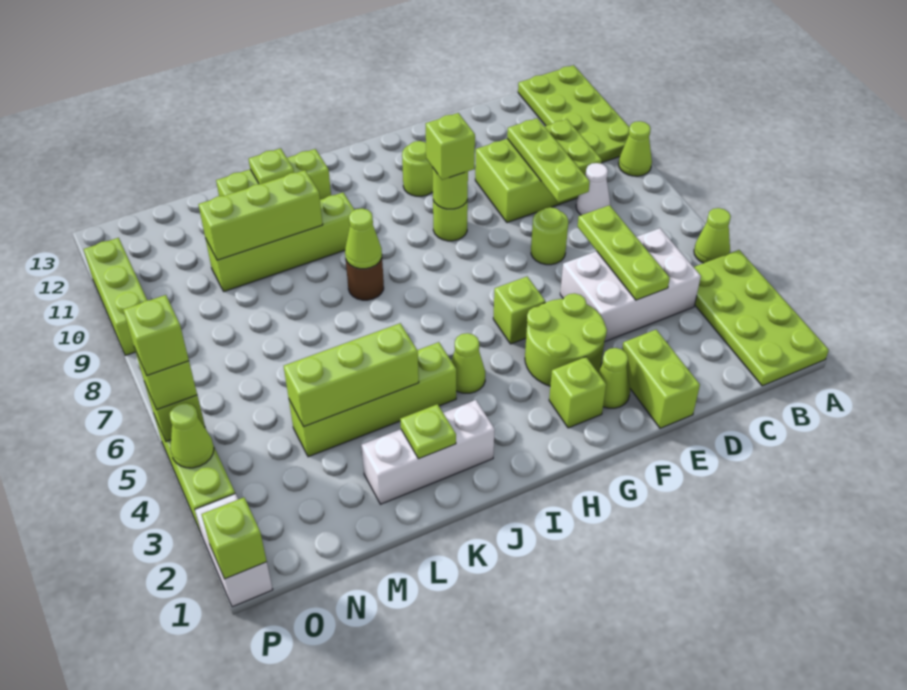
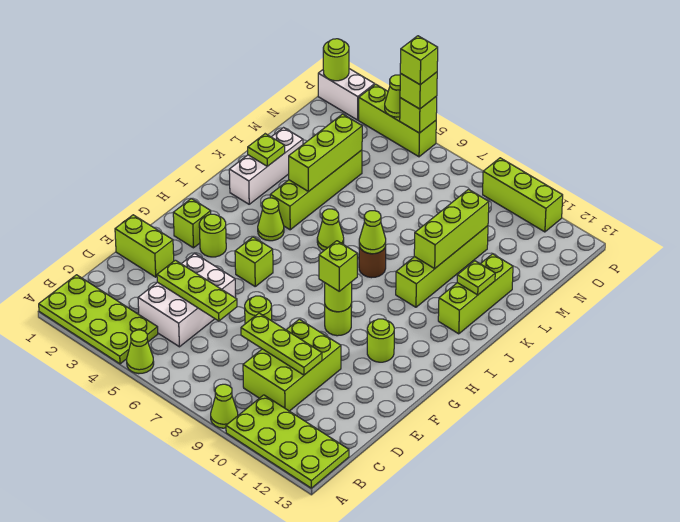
white cone C8 level 1 -> none
lime cone F2 level 1 -> lime cone J6 level 1
lime round brick F3:G4 level 1 -> lime round brick G3 level 1
lime brick P1 level 2 -> lime round brick P1 level 2

